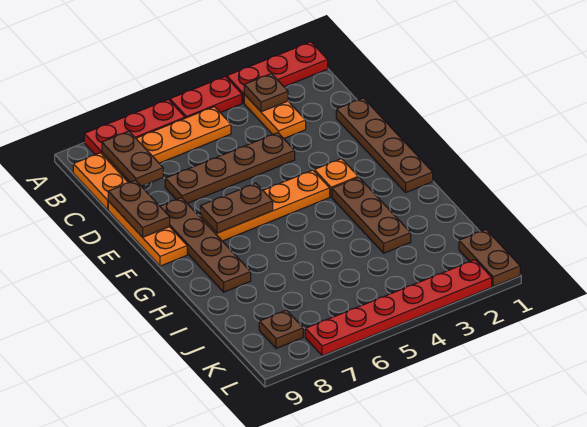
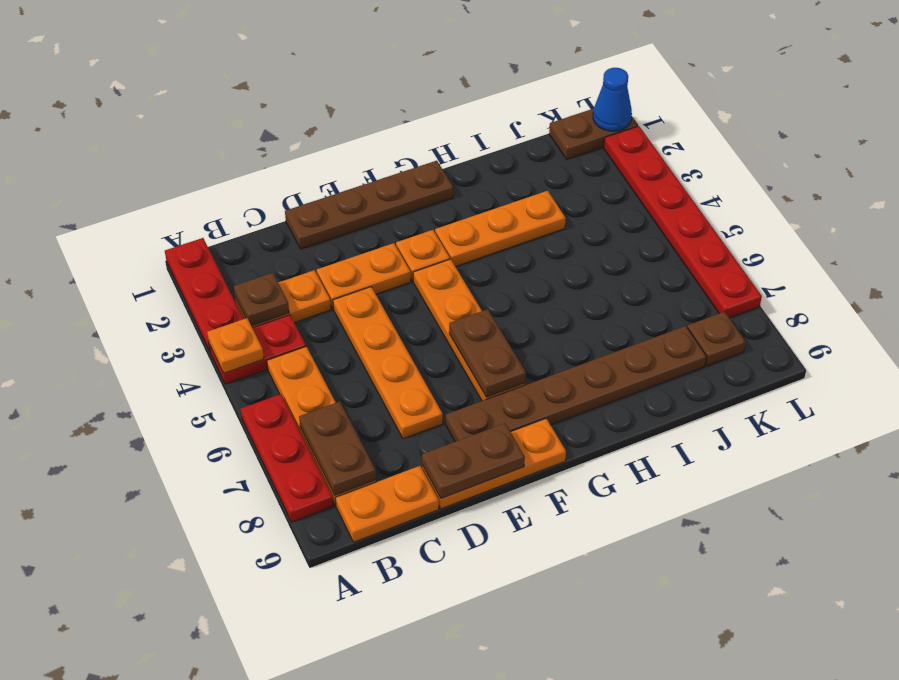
red plate A4:A5 level 1 -> red plate A4:B4 level 1
none -> orange plate A4 level 2
brown plate B8:C8 level 2 -> brown plate B7:B8 level 2
none -> orange plate D3:E3 level 1
brown plate D4:D7 level 1 -> orange plate D4:D7 level 1
brown plate E8:H8 level 1 -> brown plate E8:J8 level 1
brown plate G3:I3 level 1 -> orange plate G3:I3 level 1
none -> blue cone L1 level 2

